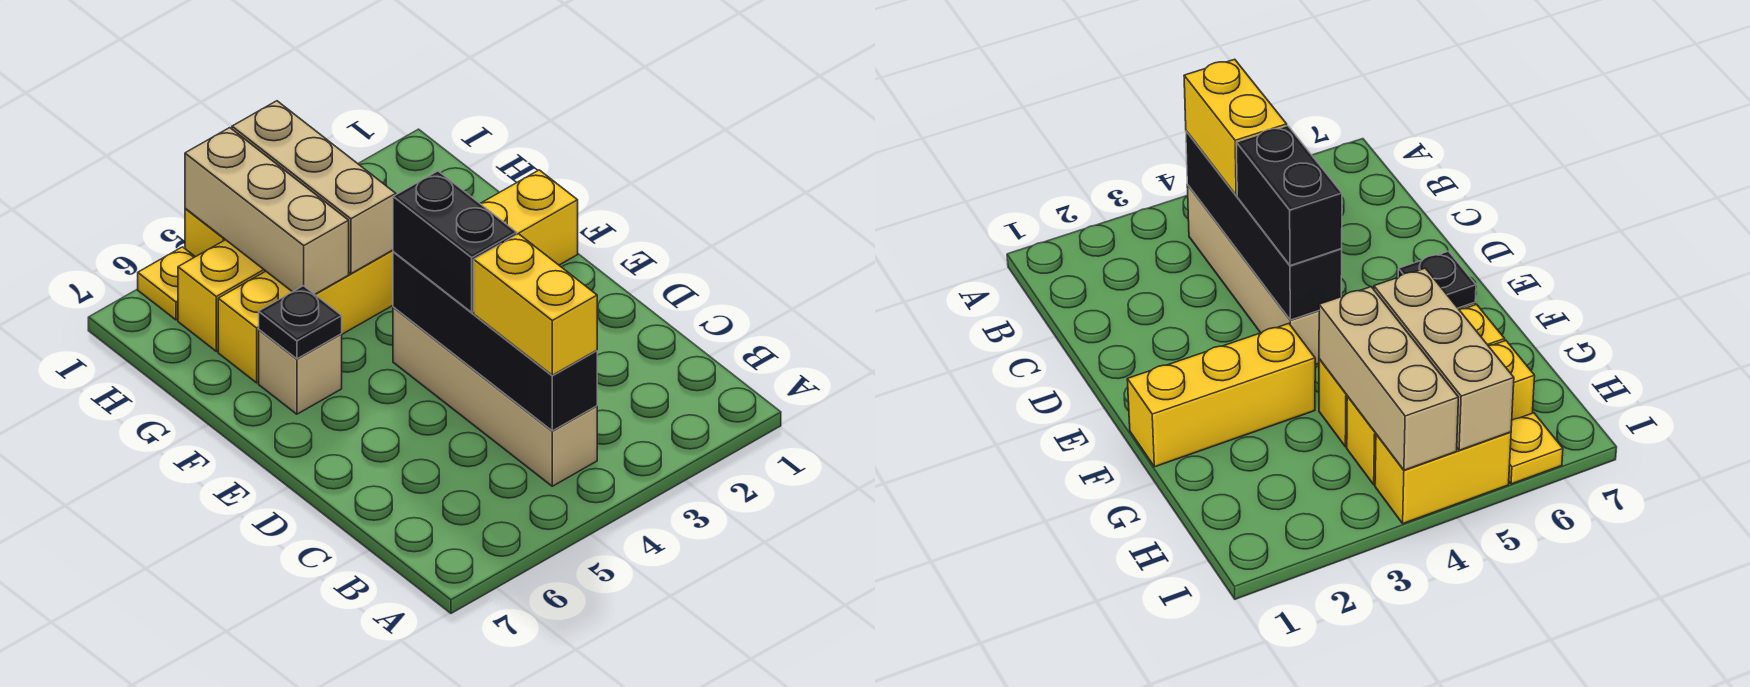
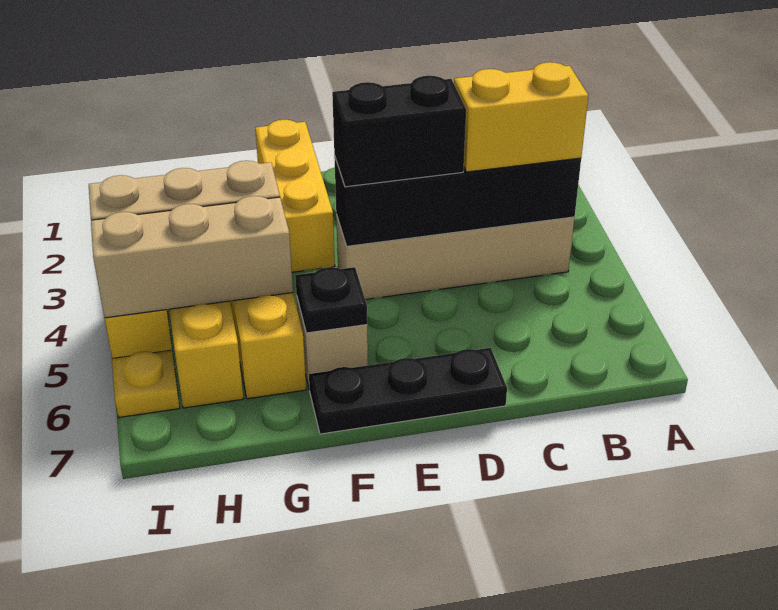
none -> black plate D7:F7 level 1

